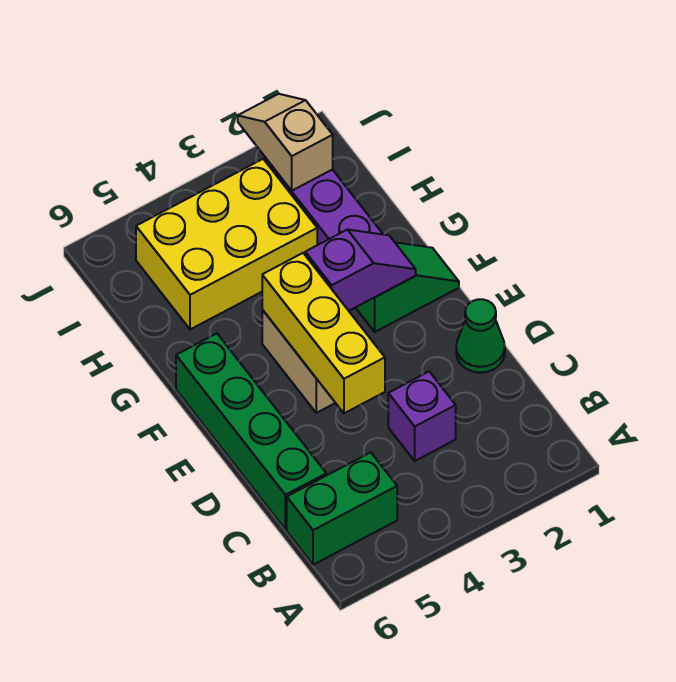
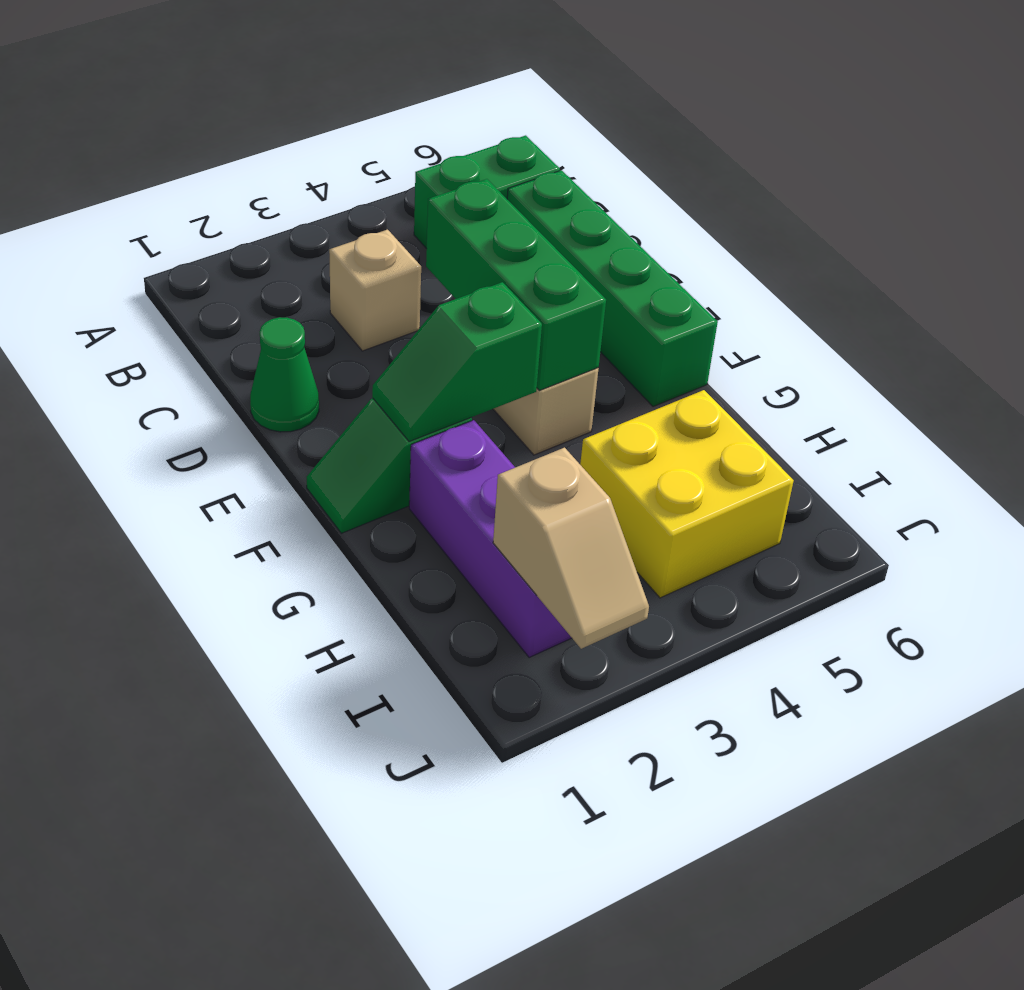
purple brick C3 level 1 -> tan brick C3 level 1
yellow brick D4:F4 level 2 -> green brick D4:F4 level 2
purple slope F2:F3 level 2 top 3 -> green slope F2:F3 level 2 top 3
yellow brick H3:I5 level 1 -> yellow brick H4:I5 level 1

